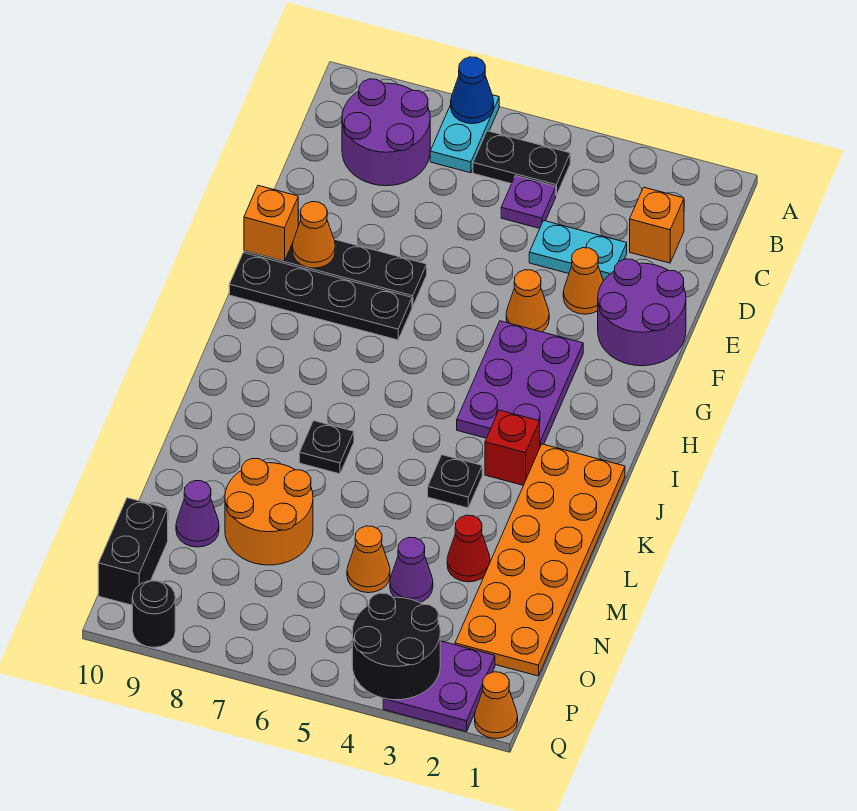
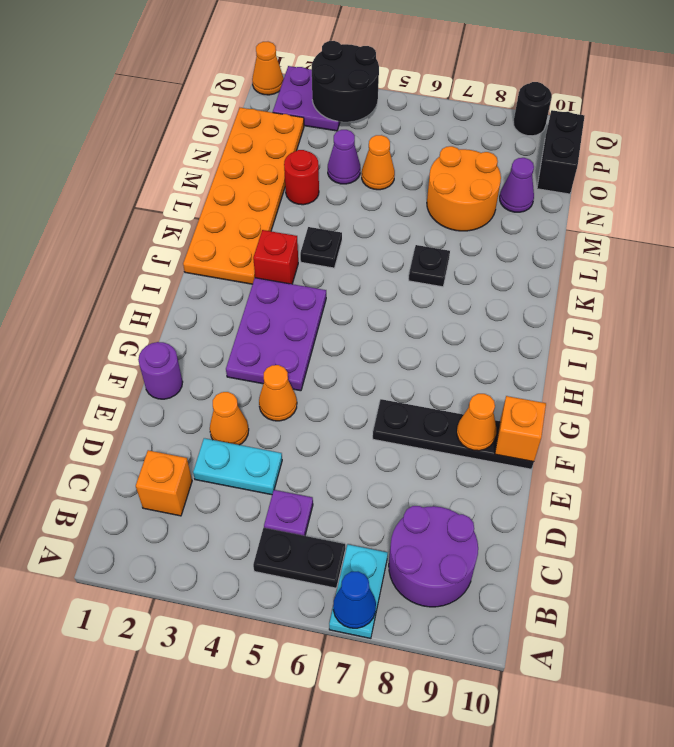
purple round brick E1:F2 level 1 -> purple round brick F1 level 1
black plate G7:G10 level 1 -> none
red cone M3 level 1 -> red round brick M3 level 1

